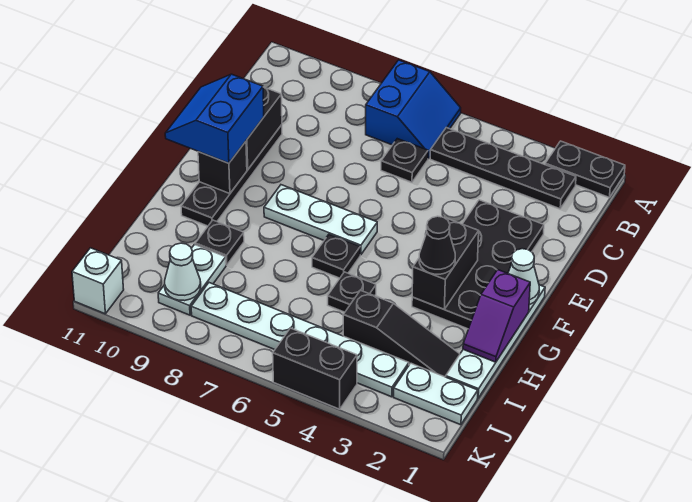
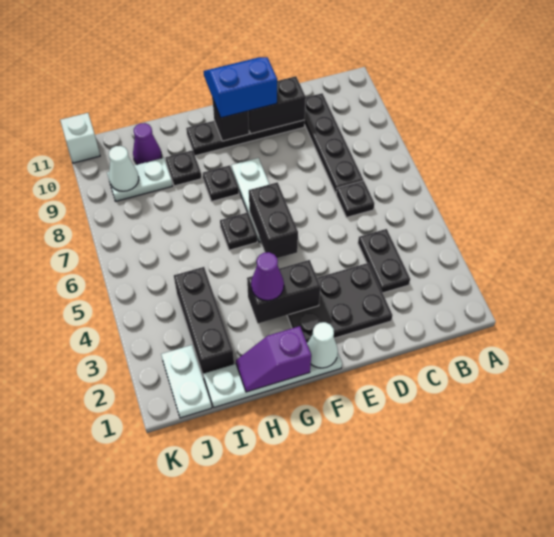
black plate A1:A2 level 1 -> black plate C3:C4 level 1
blue slope A6:B7 level 1 top 7 -> none
black plate B2:B5 level 1 -> black plate C7:C10 level 1
black plate D2:G3 level 1 -> black plate D2:F3 level 1
black cone G3 level 3 -> purple cone G3 level 3
black plate H5 level 1 -> black plate G8 level 1
black slope I2:I4 level 1 top 4 -> black brick I2:I4 level 1
none -> purple cone I10 level 1
white plate J3:J8 level 1 -> none
black brick K4:K5 level 1 -> black brick F5:F6 level 2

